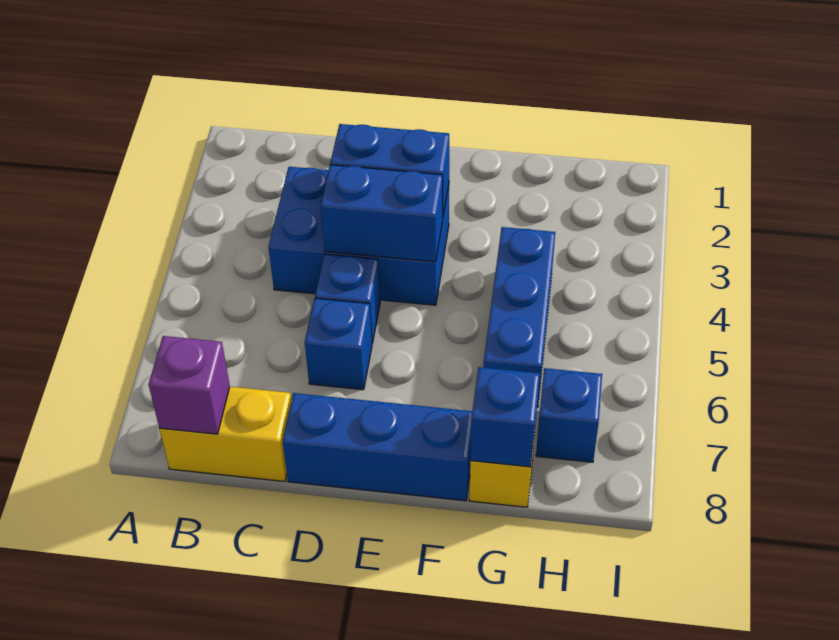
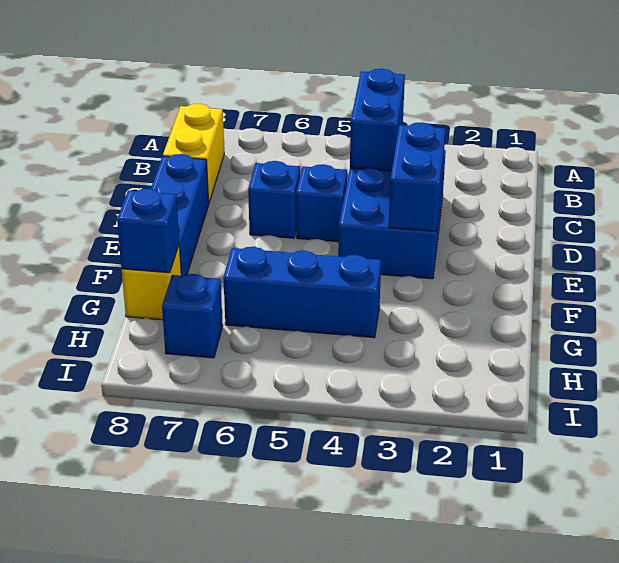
purple brick B8 level 2 -> none
blue brick D4:E4 level 2 -> blue brick B4:C4 level 2

